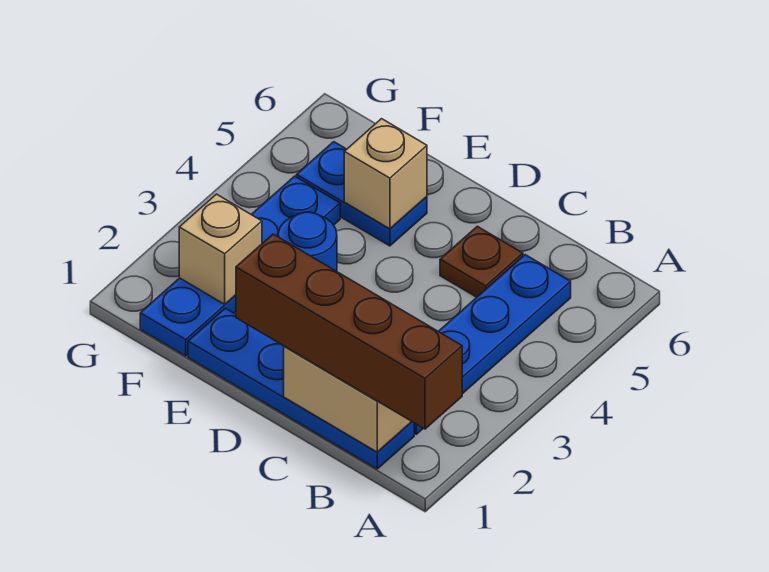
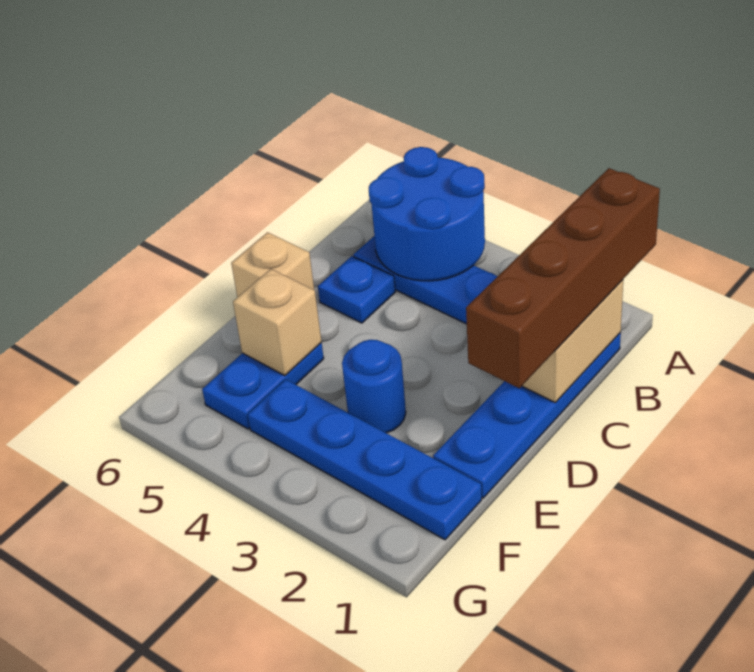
none -> blue round brick A4:B5 level 2
brown plate C5 level 1 -> blue plate C5 level 1
tan brick F2 level 2 -> tan brick D6 level 1

